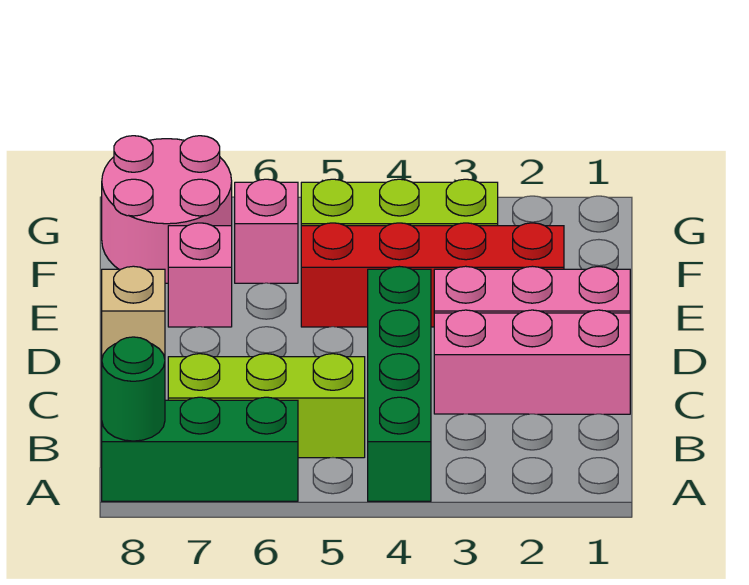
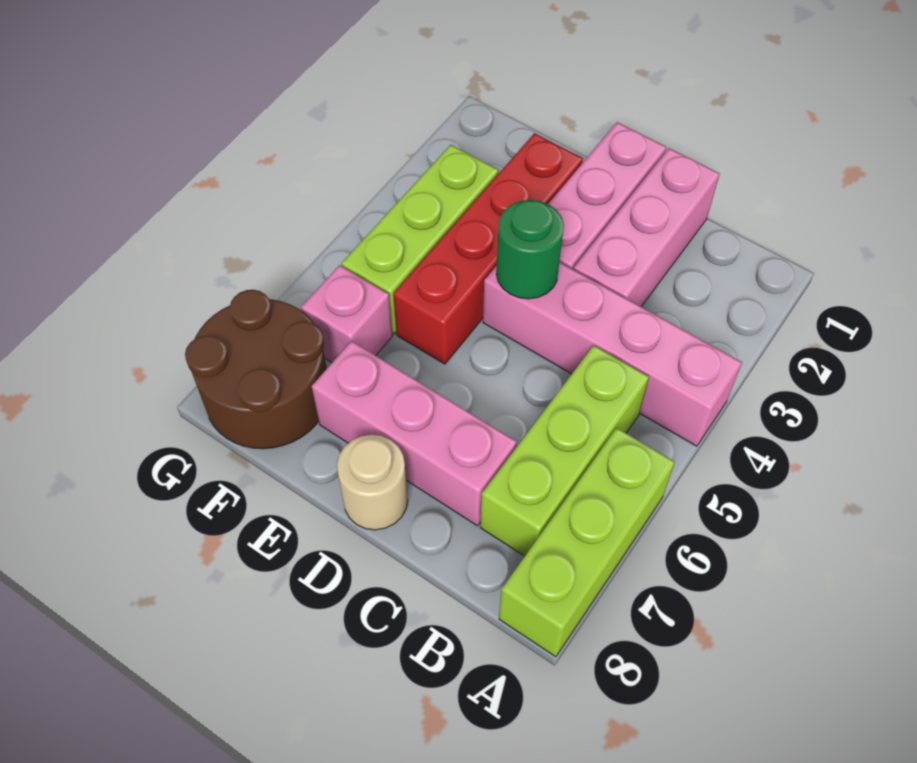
green brick A4:D4 level 1 -> pink brick A4:D4 level 1
green brick A6:A8 level 1 -> lime brick A6:A8 level 1
green round brick A8 level 2 -> green round brick D4 level 2
tan brick D8 level 1 -> tan round brick D8 level 1
pink brick E7 level 1 -> pink brick C7:E7 level 1
pink round brick F7:G8 level 1 -> brown round brick F7:G8 level 1

